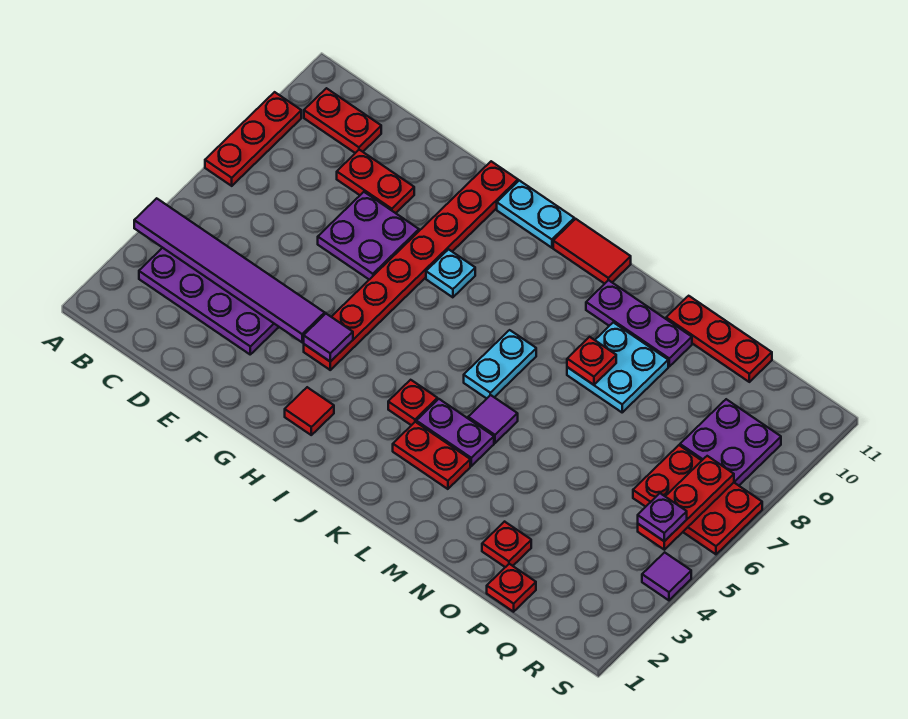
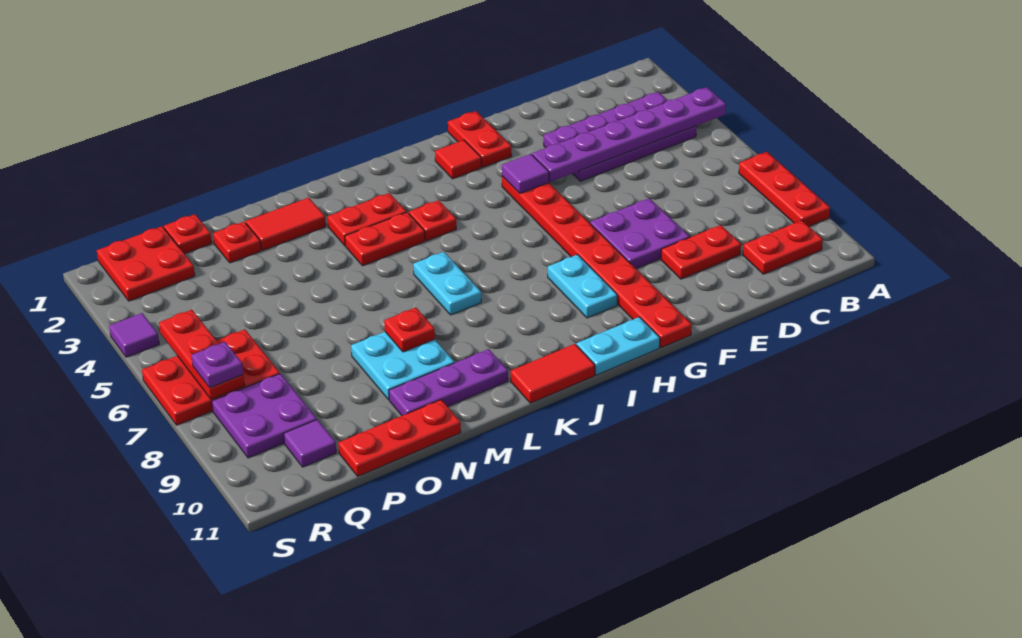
purple tile A4:F4 level 2 -> purple plate A4:F4 level 2
none -> red plate G1:G2 level 1
cyan plate H8 level 1 -> cyan plate H8:H9 level 1
purple plate K4:L4 level 1 -> red plate K4:L4 level 1
purple tile L5 level 1 -> purple tile Q10 level 1
none -> red tile M2:N2 level 1
none -> red plate Q1:R2 level 1
purple plate R5 level 3 -> purple plate R7 level 3

